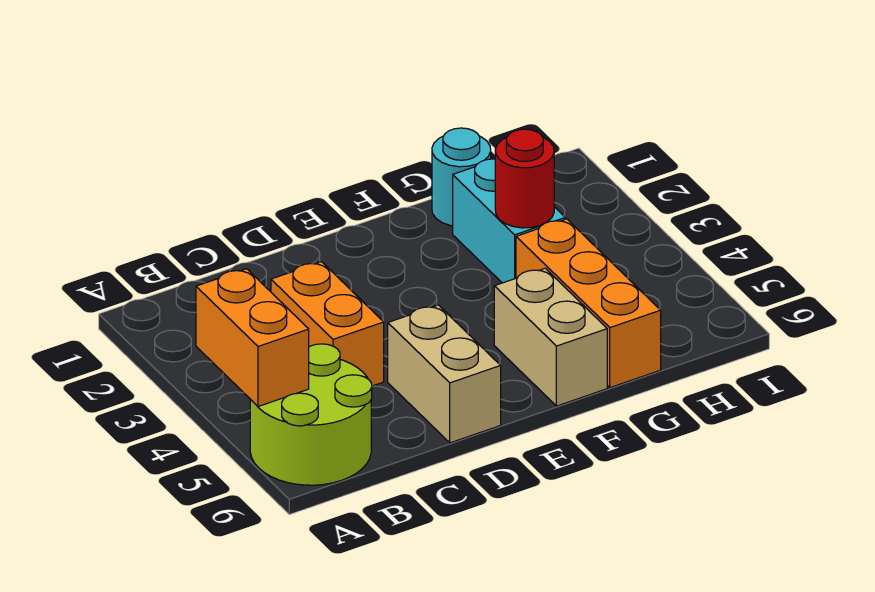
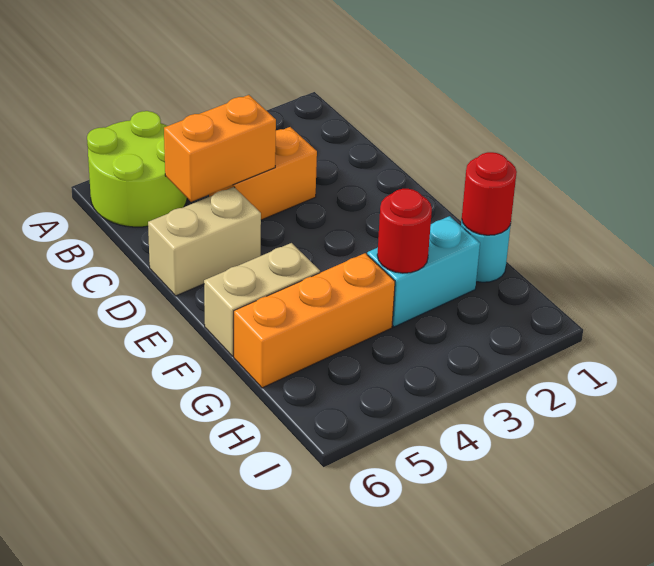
orange brick A4:A5 level 2 -> orange brick C4:C5 level 2
none -> red round brick G1 level 2

